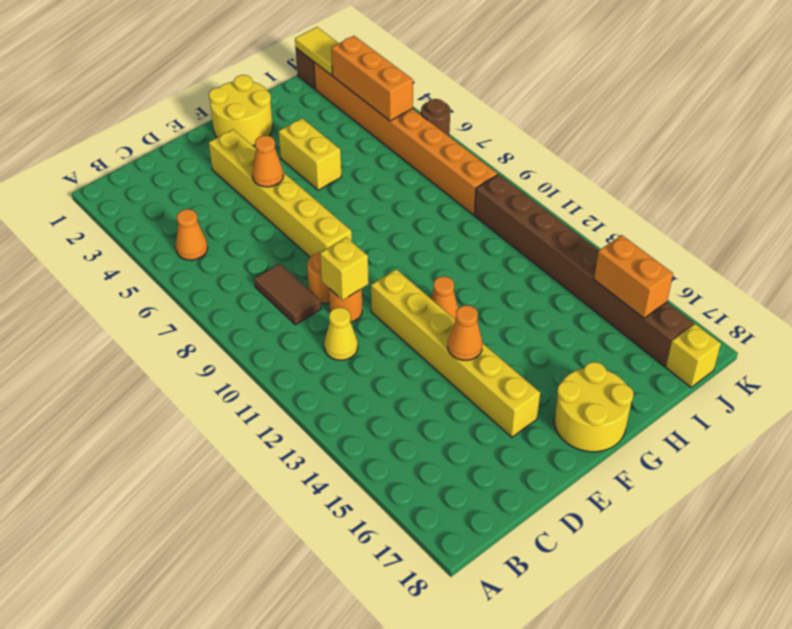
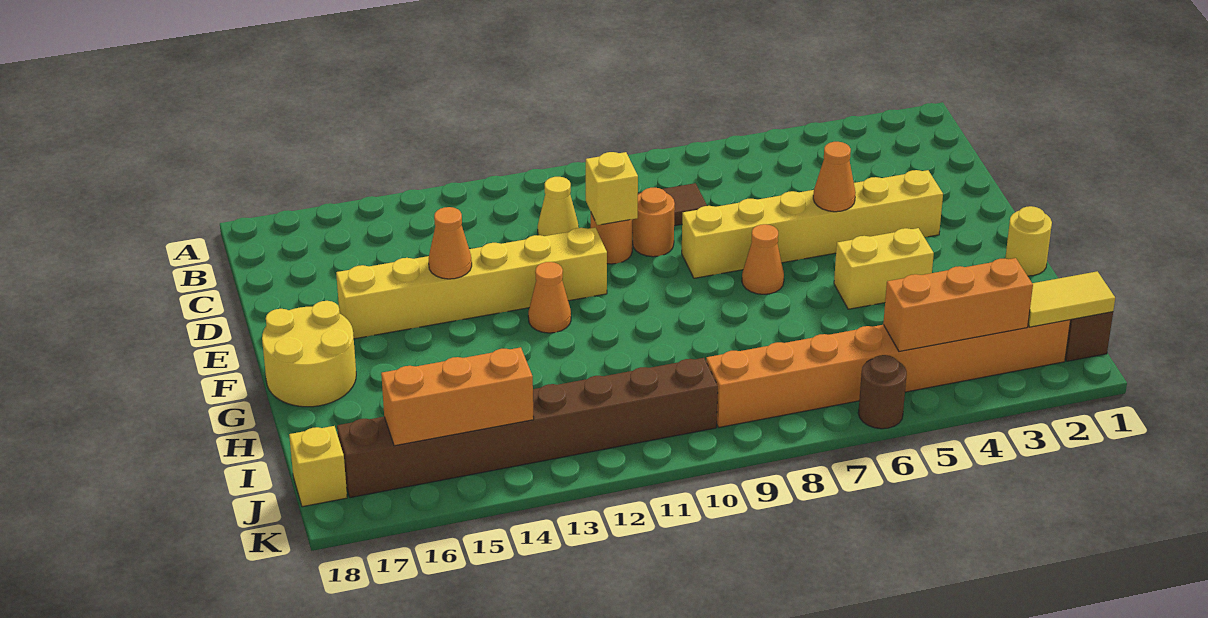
orange cone B5 level 1 -> orange cone F7 level 1
yellow round brick F1:G2 level 1 -> yellow round brick G1 level 1
orange brick J15:J16 level 2 -> orange brick J14:J16 level 2

